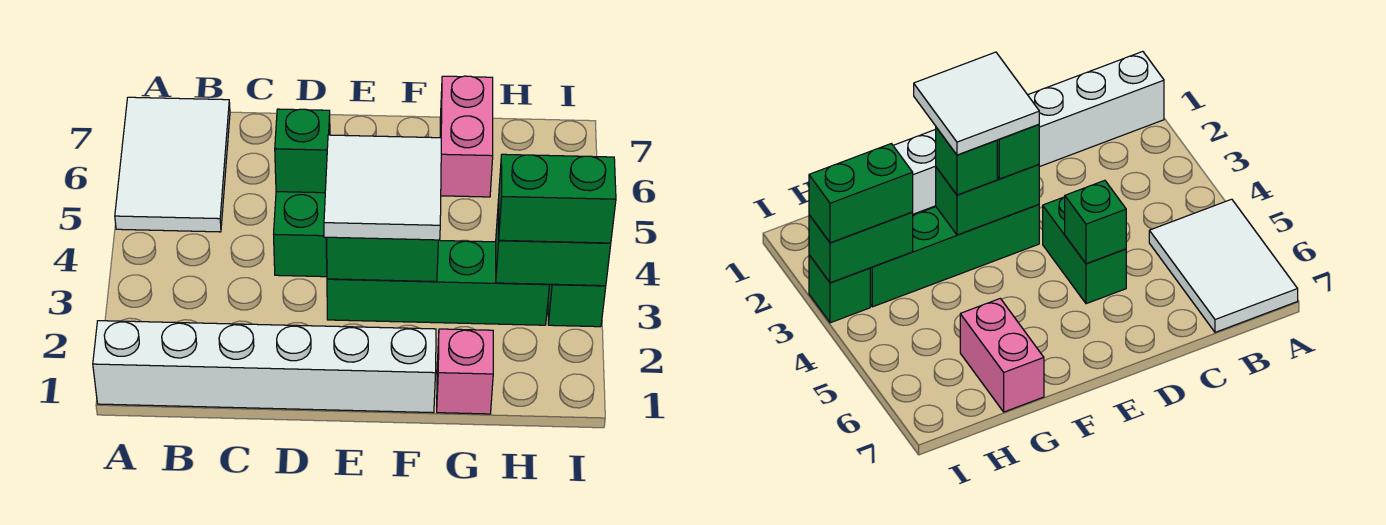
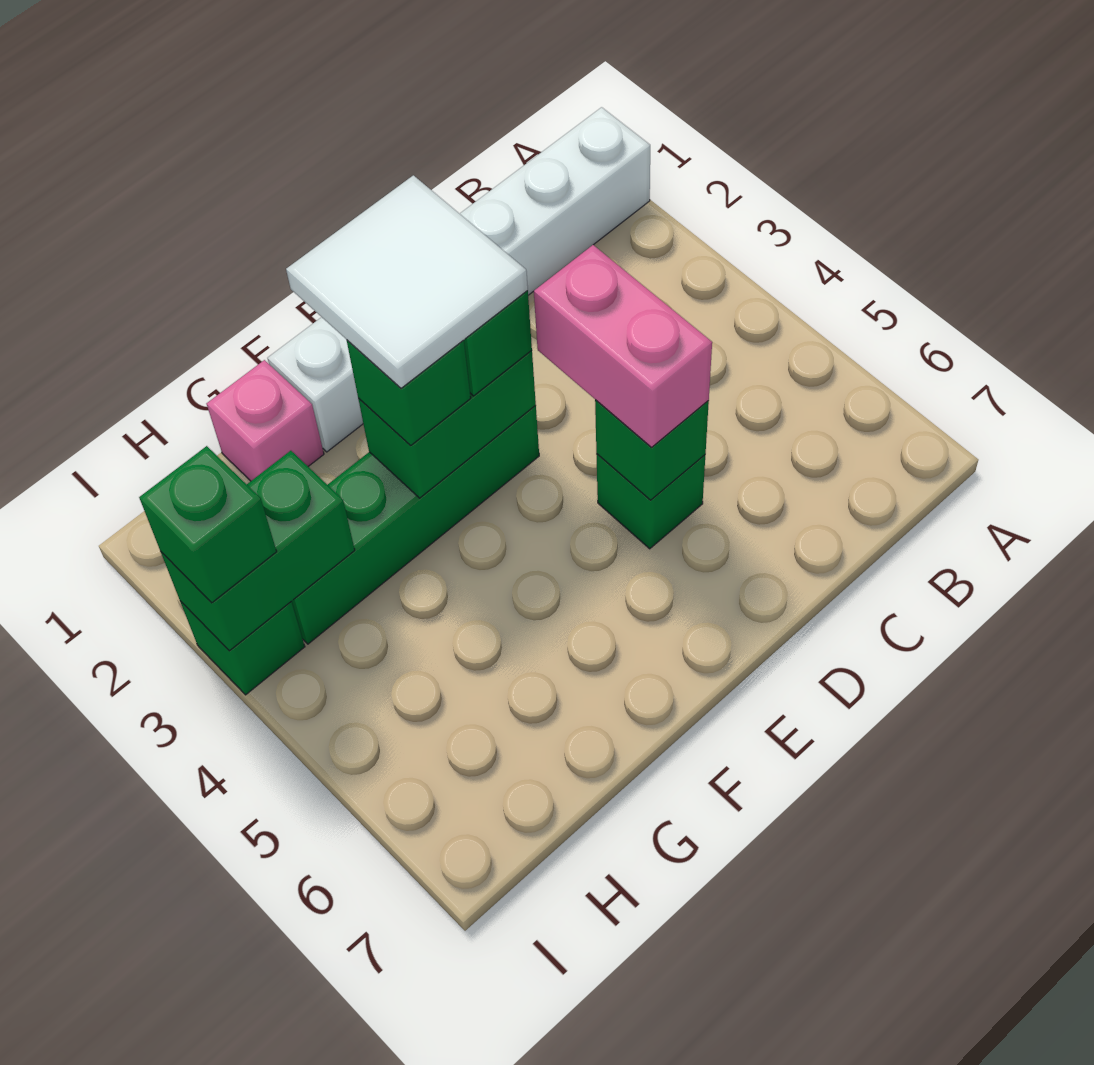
white tile A5:B7 level 1 -> none
green brick D4:D5 level 1 -> green brick D5 level 1
pink brick G6:G7 level 1 -> pink brick D4:D5 level 3
green brick H3:I3 level 3 -> green brick I3 level 3

